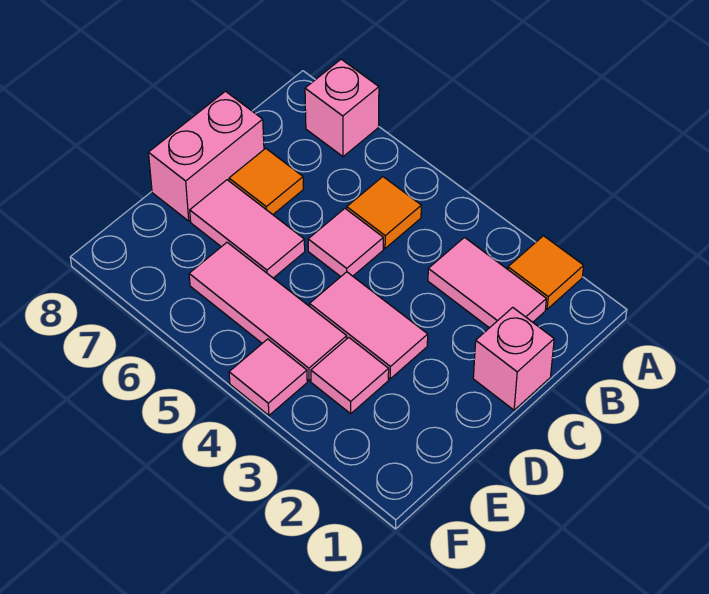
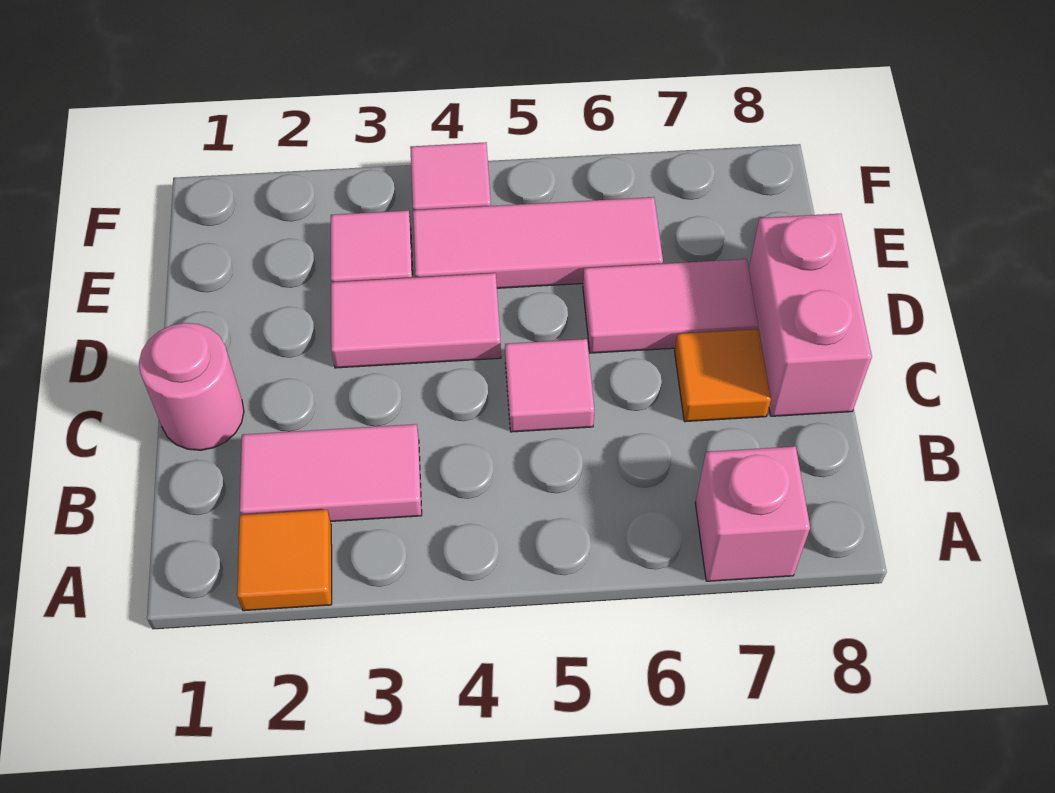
orange tile B5 level 1 -> none
pink brick C1 level 1 -> pink round brick C1 level 1

